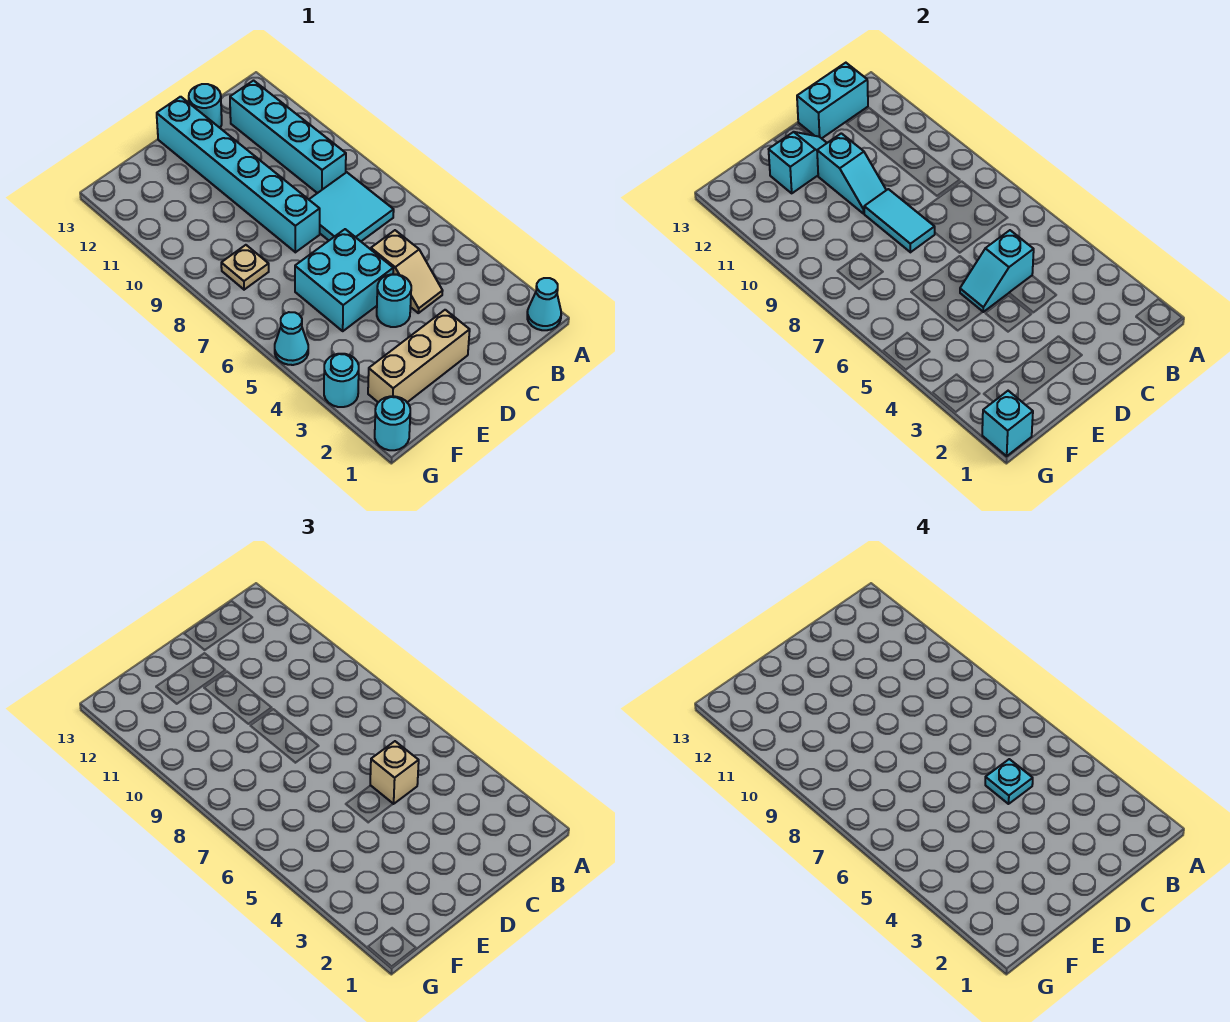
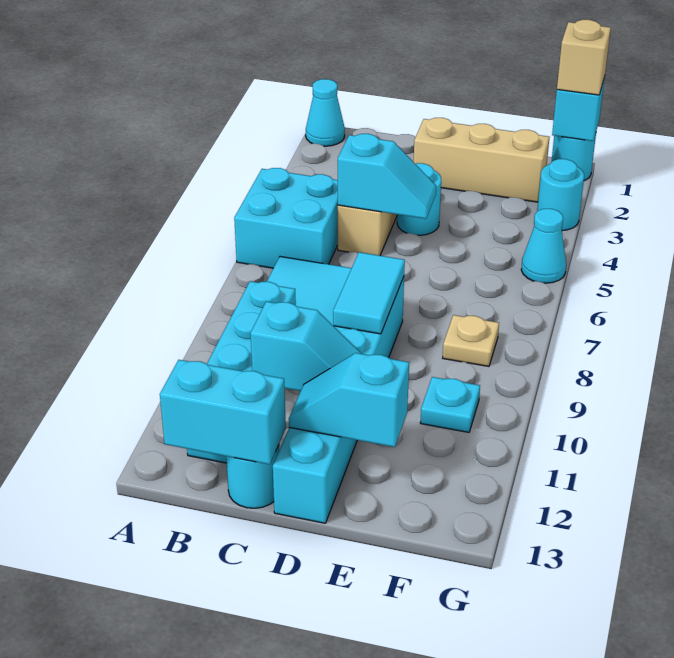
tan brick C5 level 3 -> tan brick G1 level 3
cyan plate C5 level 4 -> cyan plate F10 level 1
cyan brick D5:E6 level 1 -> cyan brick A5:B6 level 1
cyan slope D10:D11 level 2 top 11 -> cyan slope C11:D11 level 2 top C

